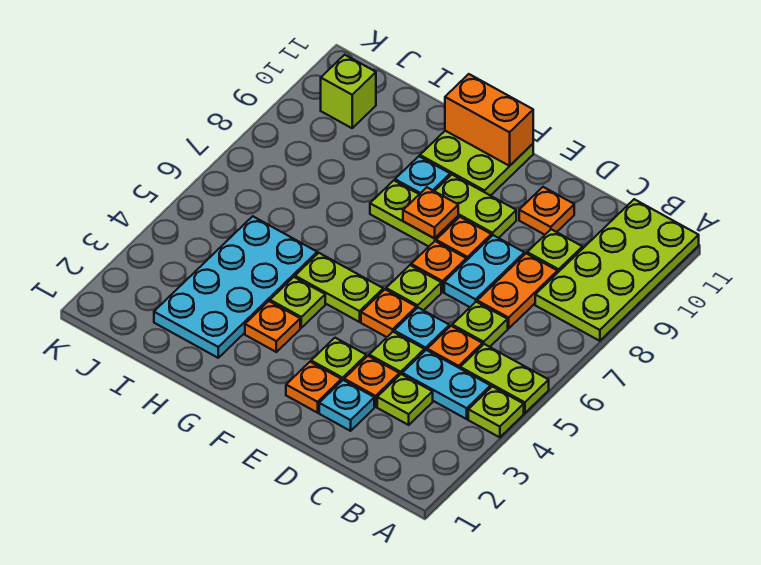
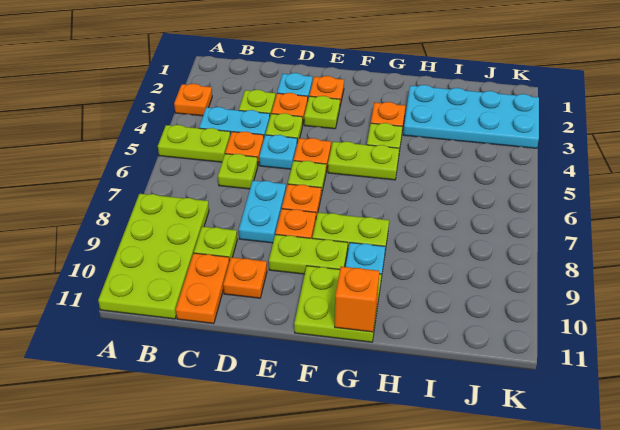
lime plate A4 level 1 -> none
orange plate C7:C8 level 1 -> orange plate C10:C11 level 1
orange plate F8 level 2 -> orange plate A3 level 1
orange brick F11:G11 level 2 -> orange brick G11 level 2
cyan plate H2:I5 level 1 -> cyan plate H2:K3 level 1
lime brick J10 level 1 -> none

